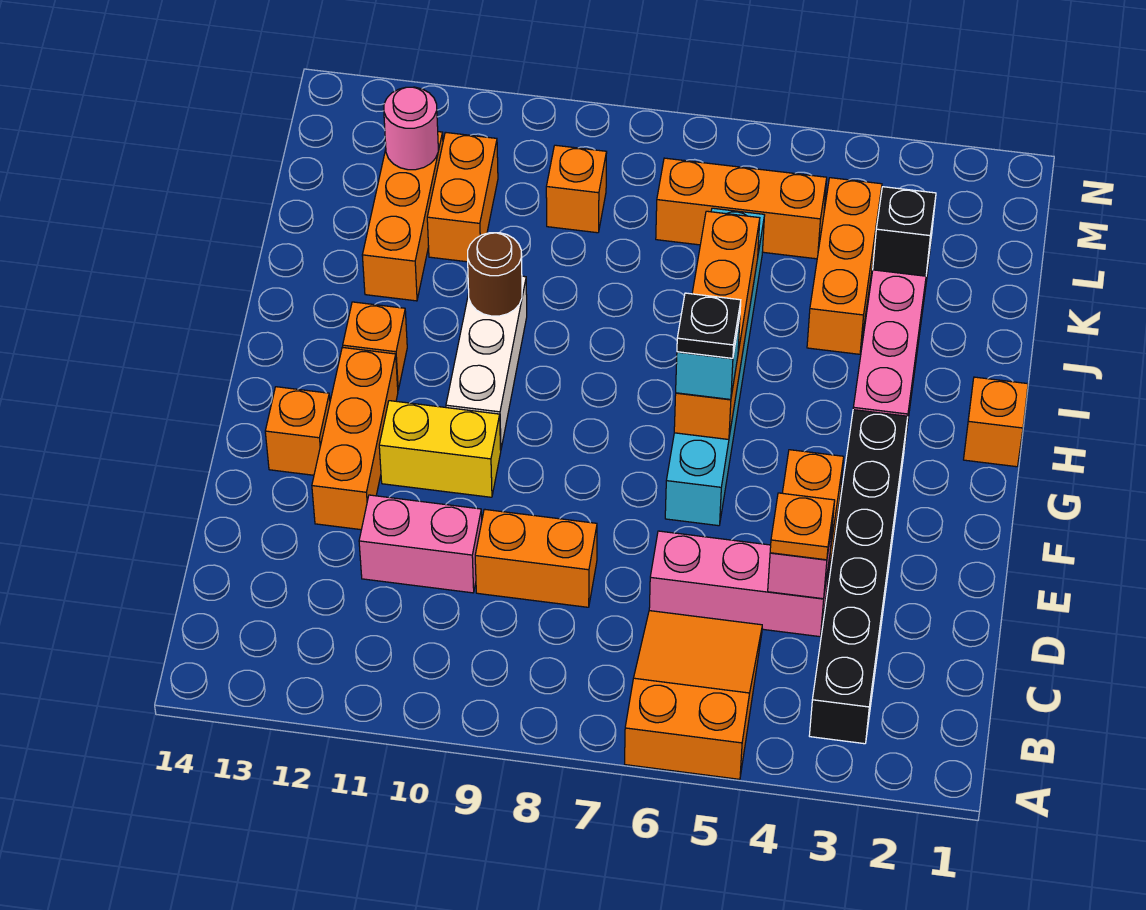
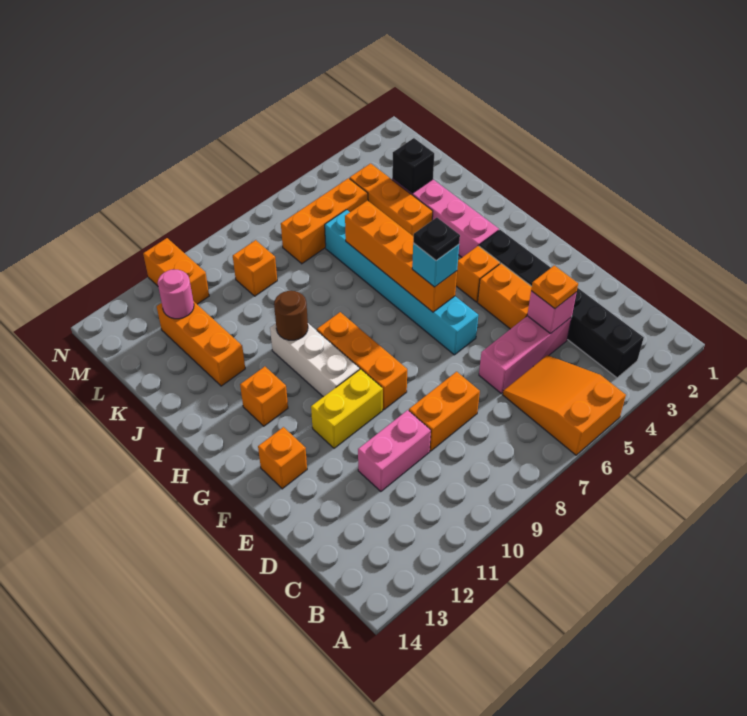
orange brick E12:G12 level 1 -> orange brick F9:H9 level 1
orange brick H1 level 1 -> orange brick G4 level 1
orange brick K11:L11 level 1 -> orange brick M11:N11 level 1

